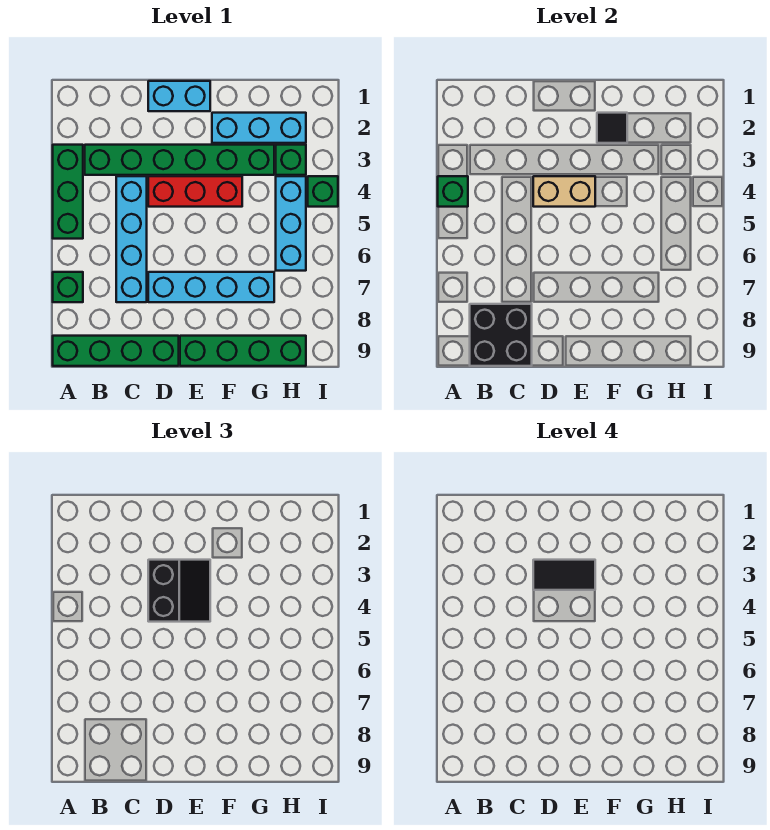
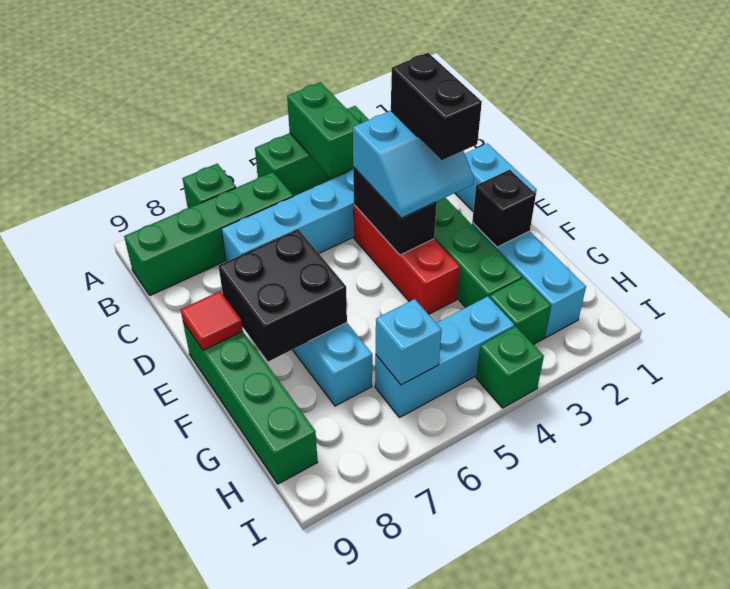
green brick A4 level 2 -> green brick A4:B4 level 2
green brick A9:D9 level 1 -> green brick B6:B9 level 1
black brick B8:C9 level 2 -> black brick E7:F8 level 2
black slope D3:E4 level 3 top D -> cyan slope D3:E4 level 3 top D
black tile D3:E3 level 4 -> black brick D3:E3 level 4
tan brick D4:E4 level 2 -> black brick D4:E4 level 2
none -> red tile E9 level 2
black tile F2 level 2 -> black brick F2 level 2
none -> cyan brick H6 level 2

